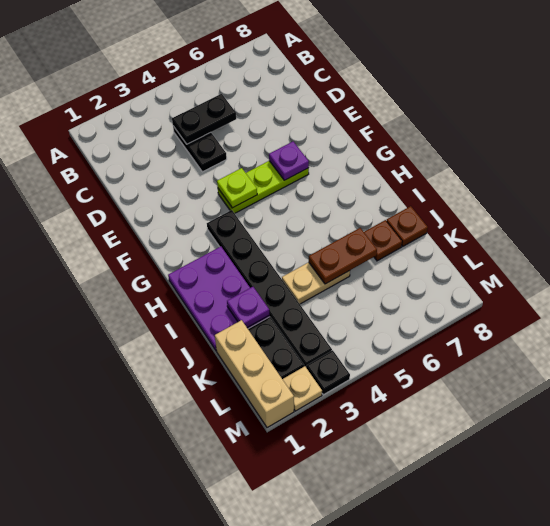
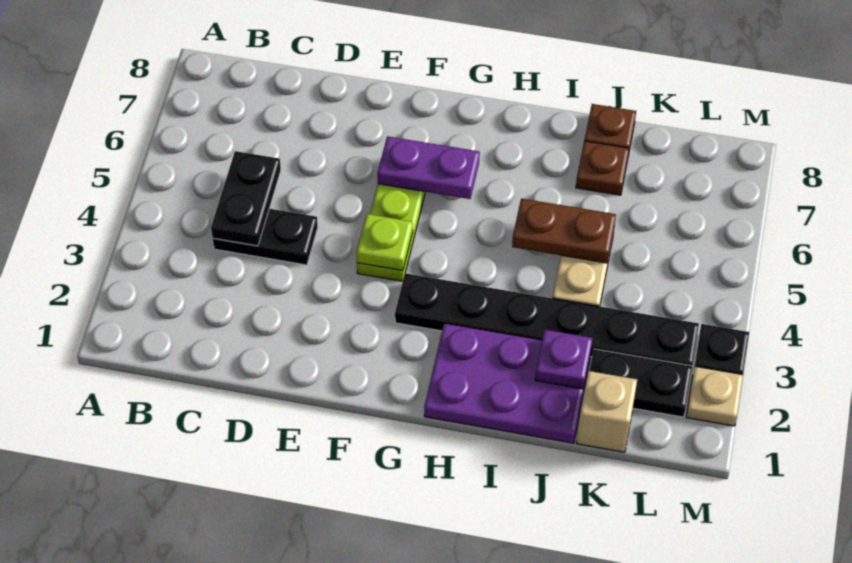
purple plate F6 level 2 -> purple plate F6:G6 level 2
brown plate J5:J6 level 2 -> brown plate I5:J5 level 2
tan brick K1:M1 level 1 -> tan brick K1 level 1

